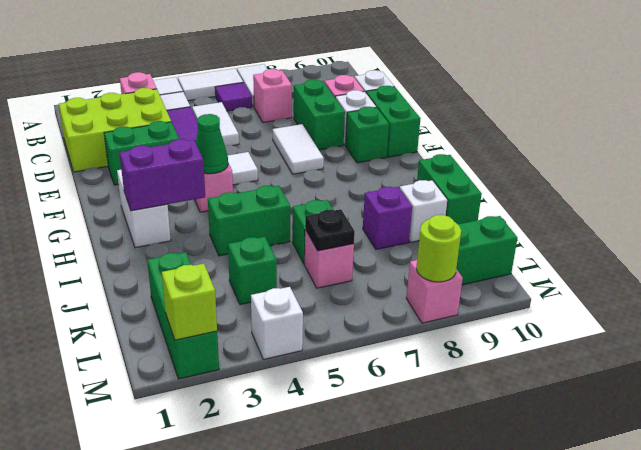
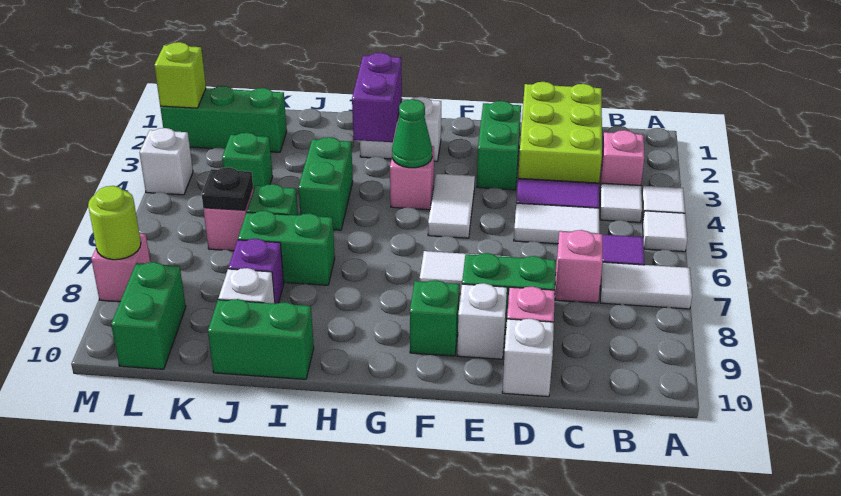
white tile A5:A6 level 1 -> white tile A5 level 1
green brick E10:F10 level 1 -> green brick I7:J7 level 1

